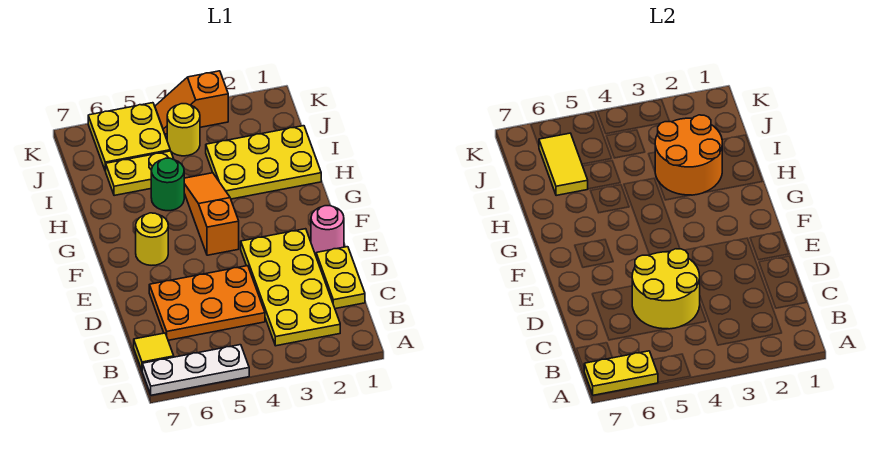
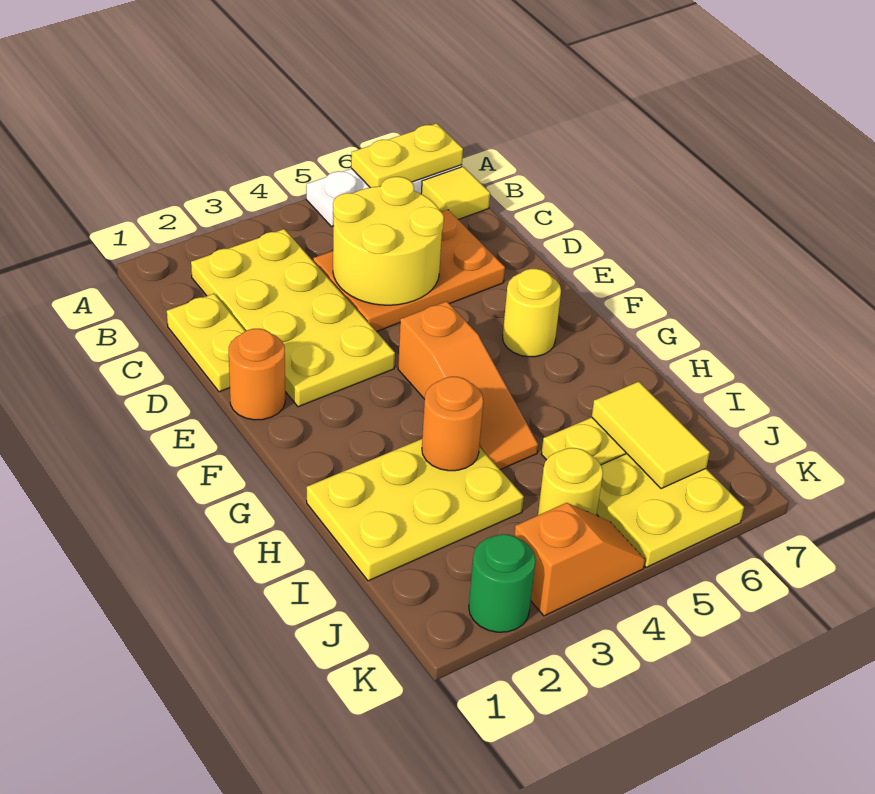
pink round brick E1 level 1 -> orange round brick E1 level 1
orange round brick H2:I3 level 2 -> orange round brick H3 level 2
green round brick H5 level 1 -> green round brick K2 level 1

